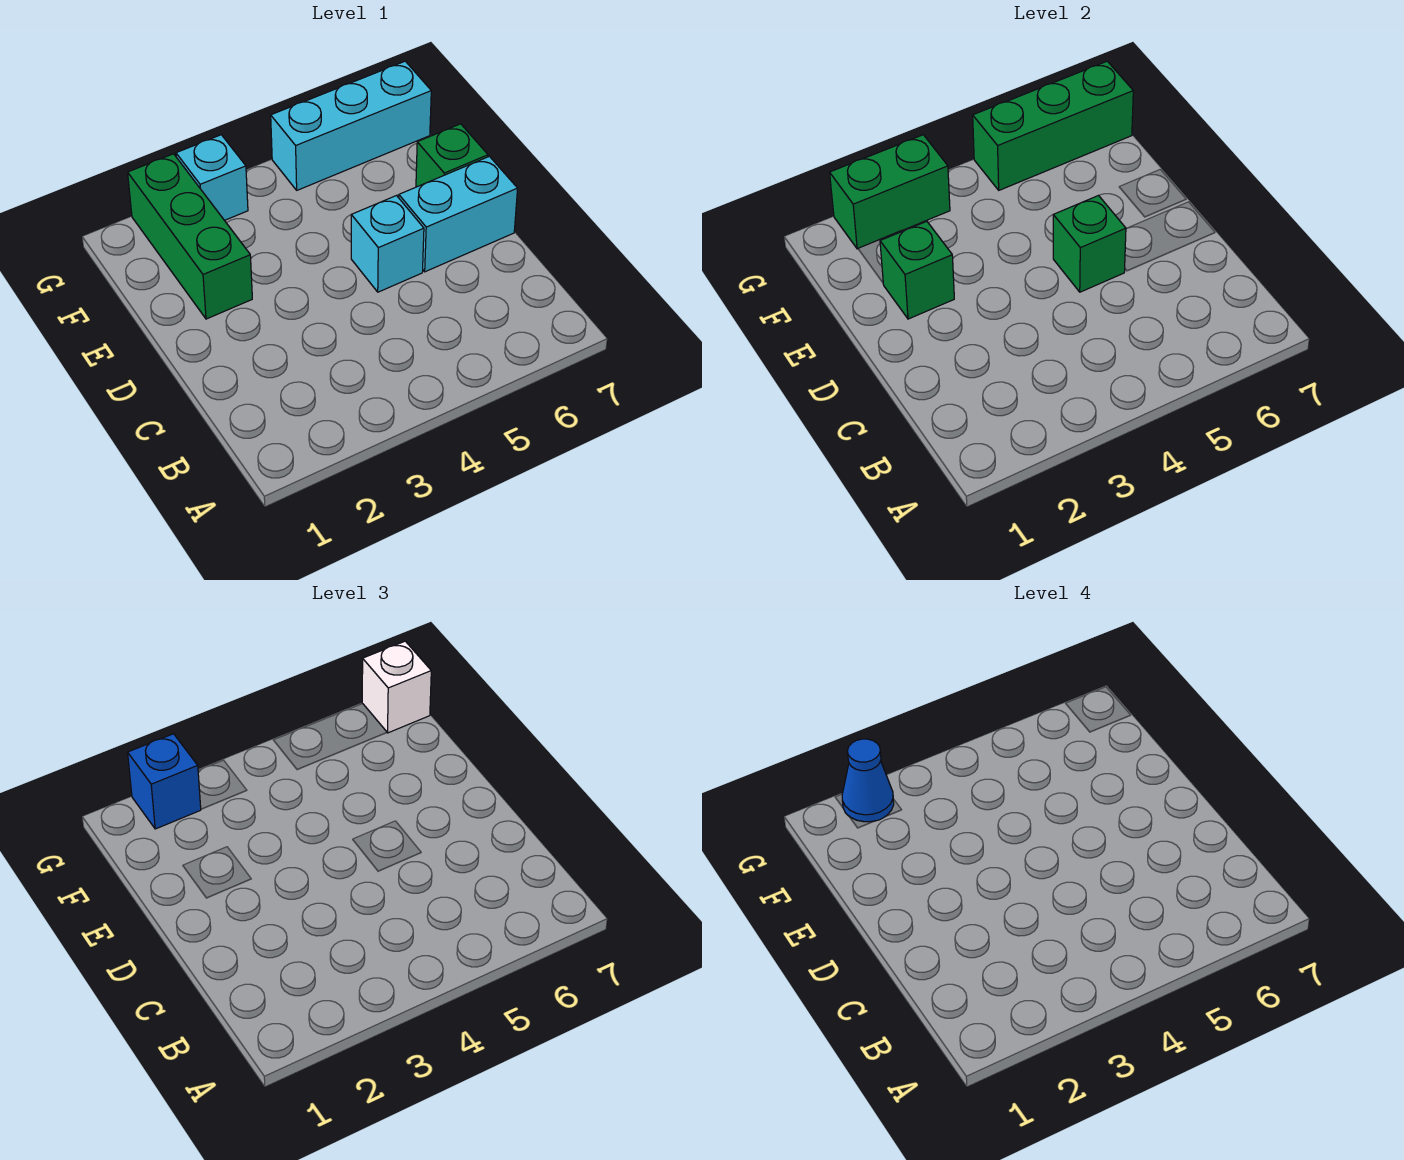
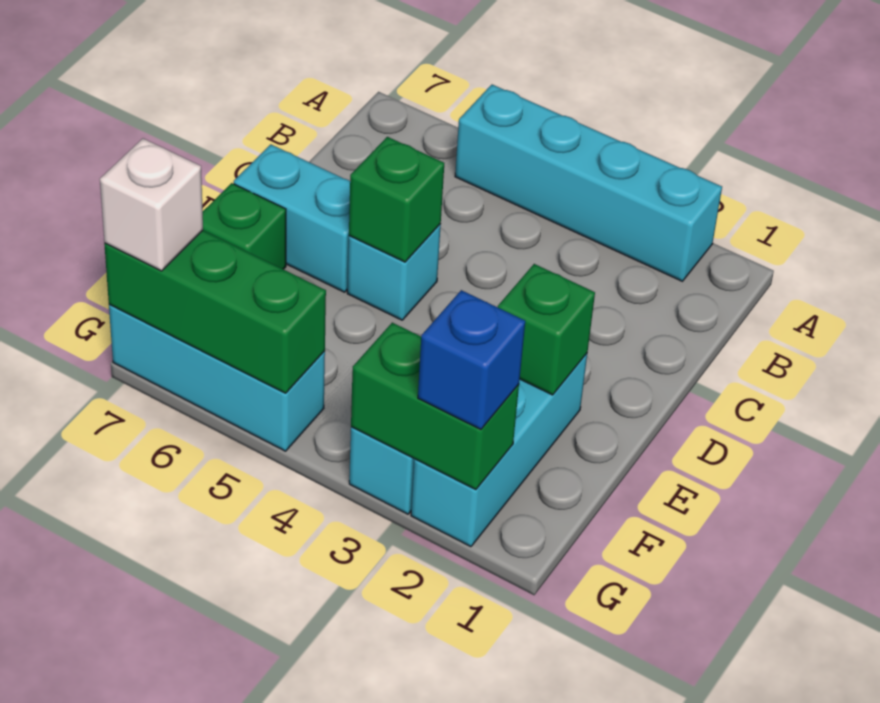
none -> cyan brick A2:A5 level 1
green brick E2:G2 level 1 -> cyan brick E2:G2 level 1
blue cone G2 level 4 -> none

